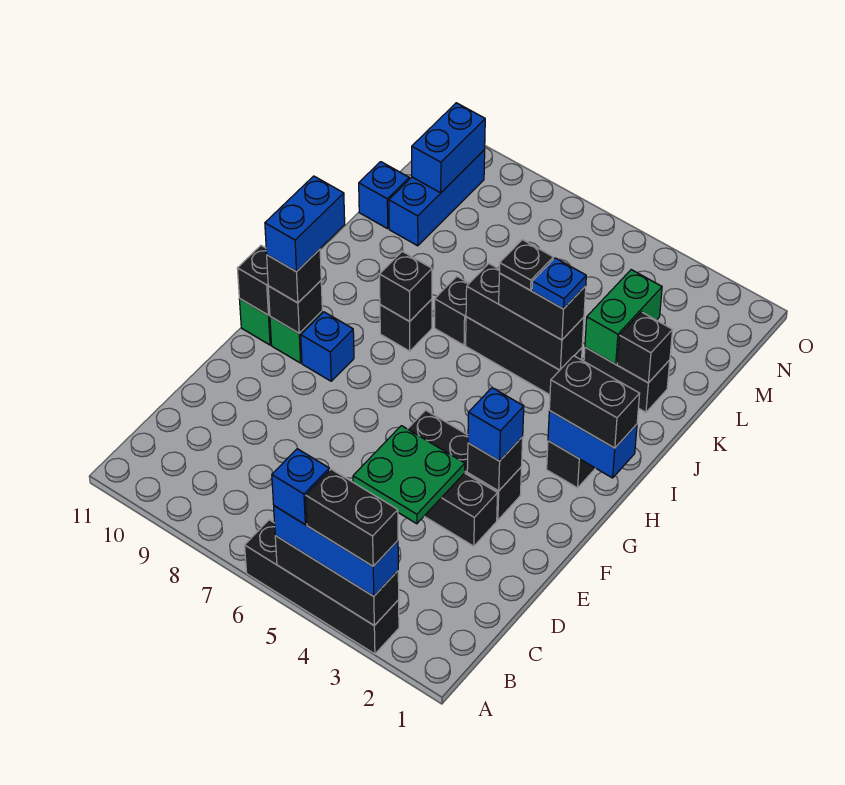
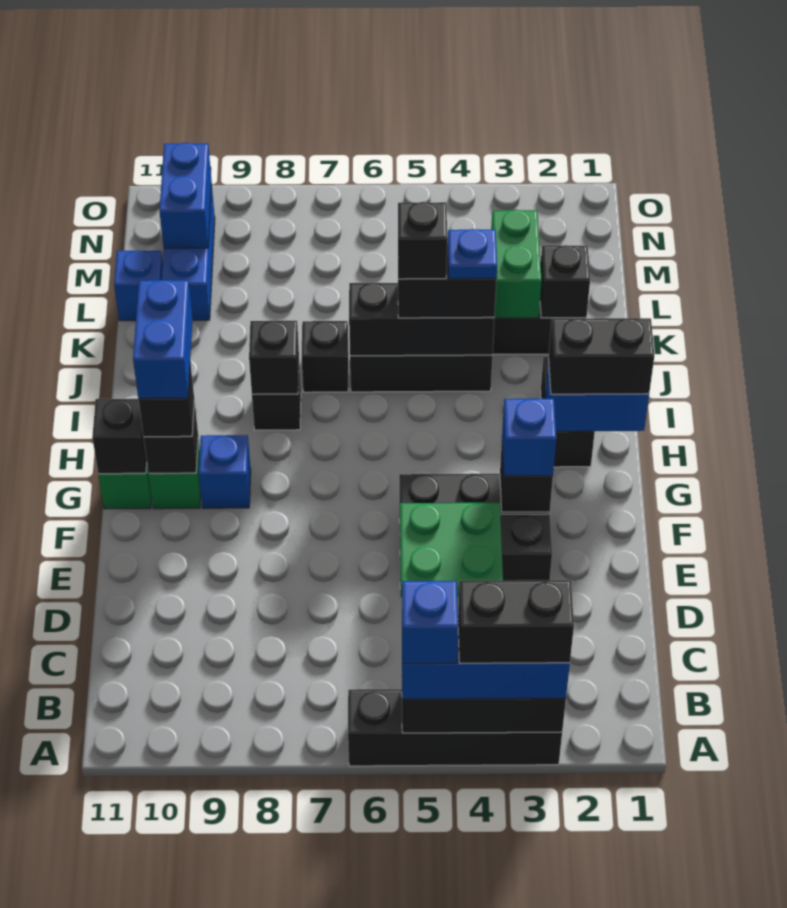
black plate J5 level 4 -> black brick J5 level 4

